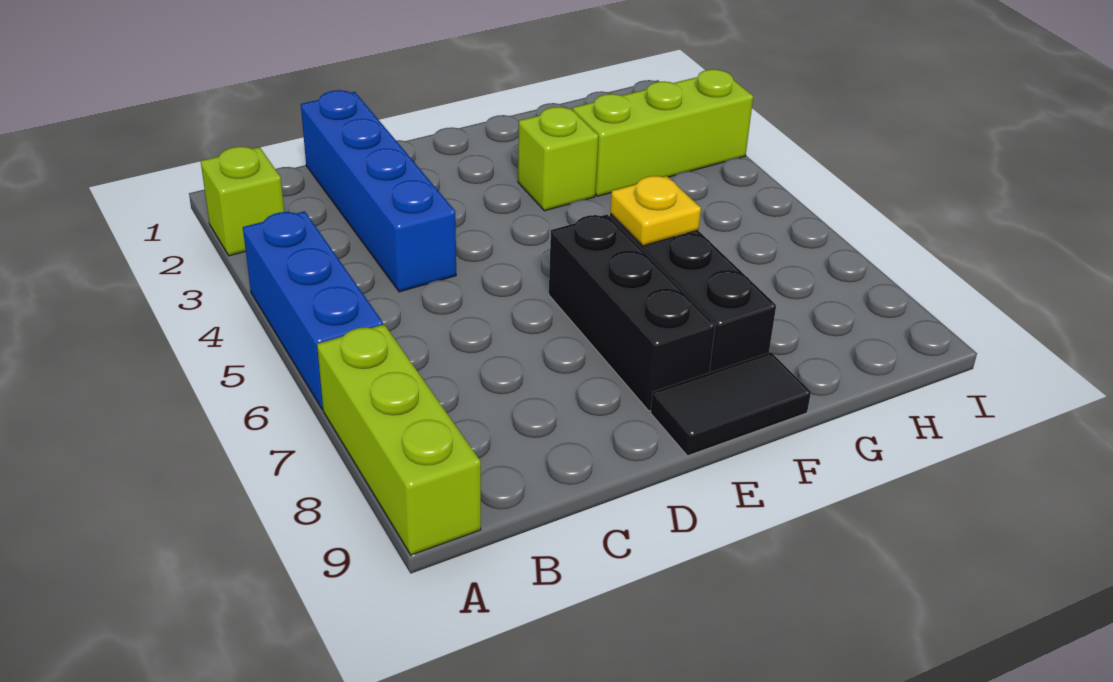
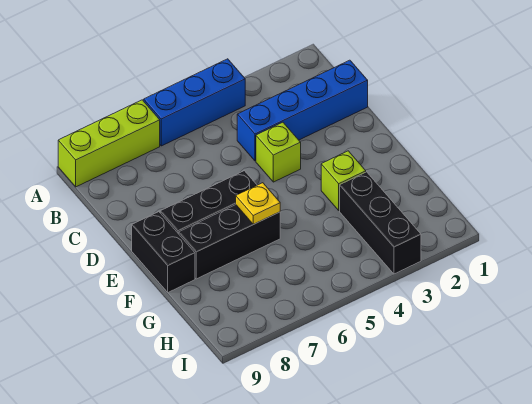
lime brick A2 level 1 -> lime brick D4 level 1
black tile E9:F9 level 1 -> black brick E9:F9 level 1
lime brick G3:I3 level 1 -> black brick G3:I3 level 1

